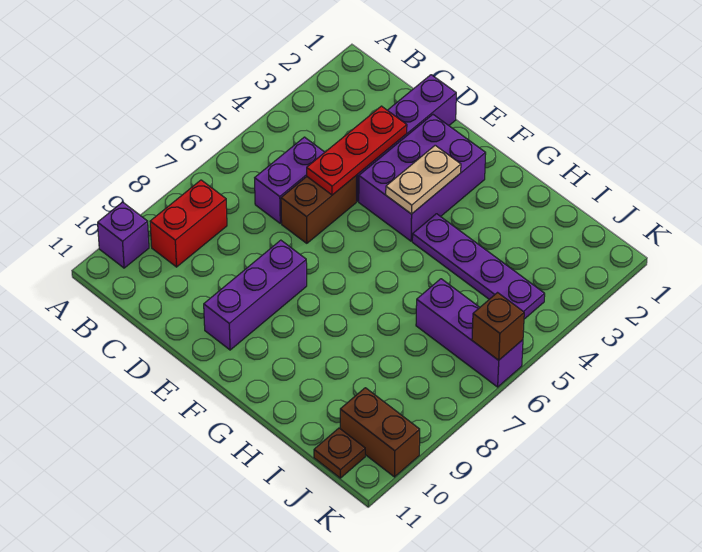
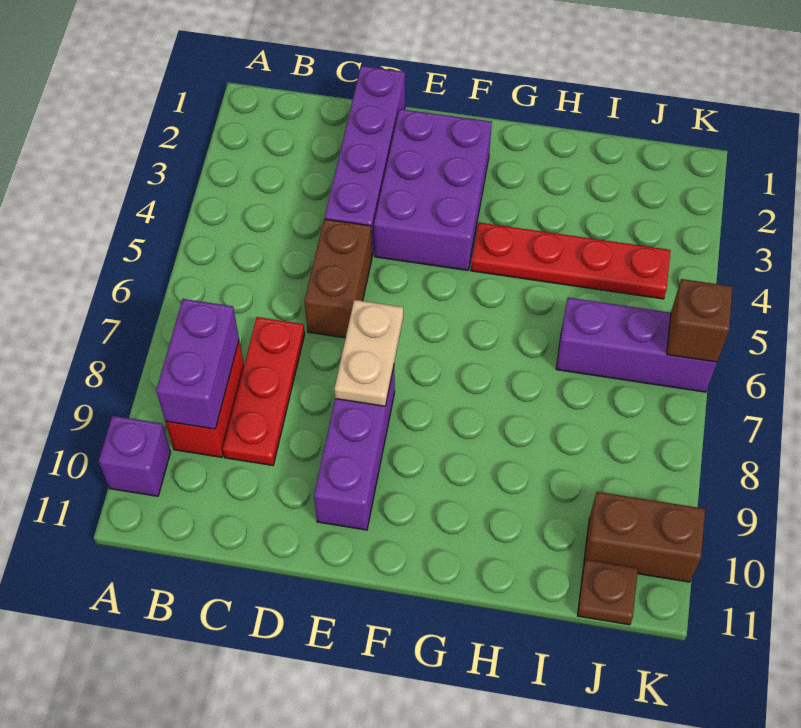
purple brick C5:C6 level 1 -> purple brick B8:B9 level 2
red plate D3:D5 level 2 -> red plate C7:C9 level 1
tan plate F3:F4 level 2 -> tan plate E7:E8 level 2
purple plate G4:J4 level 1 -> red plate G4:J4 level 1

